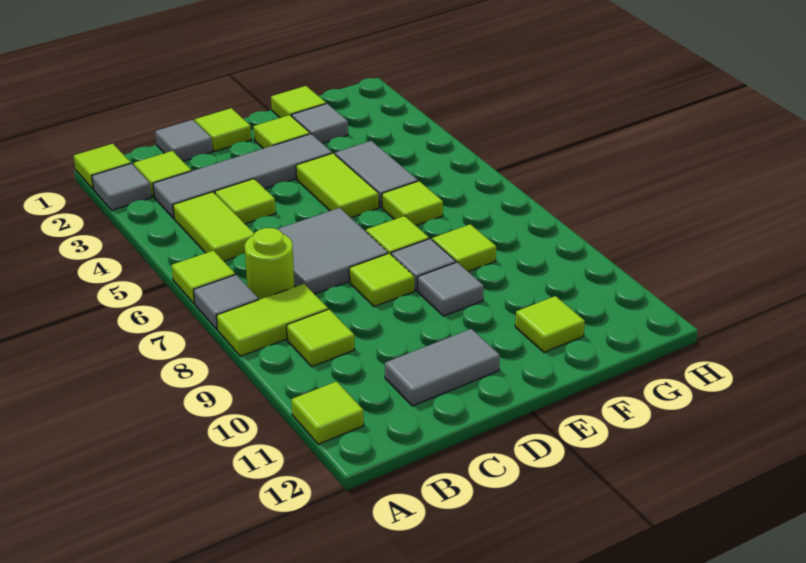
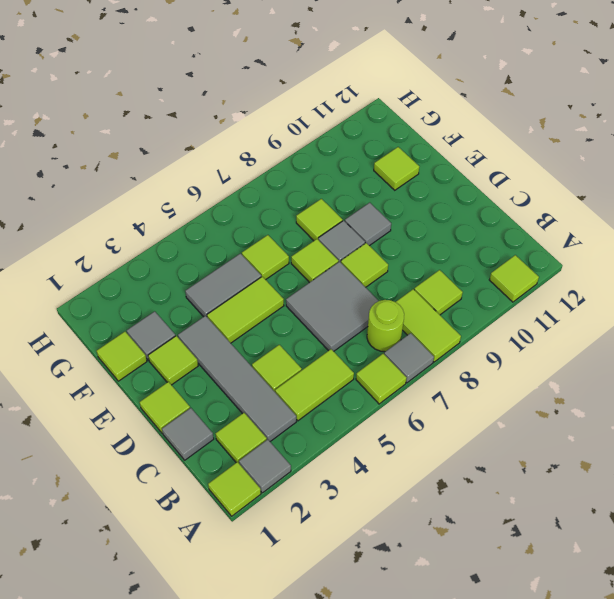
grey tile C11:D11 level 1 -> none

